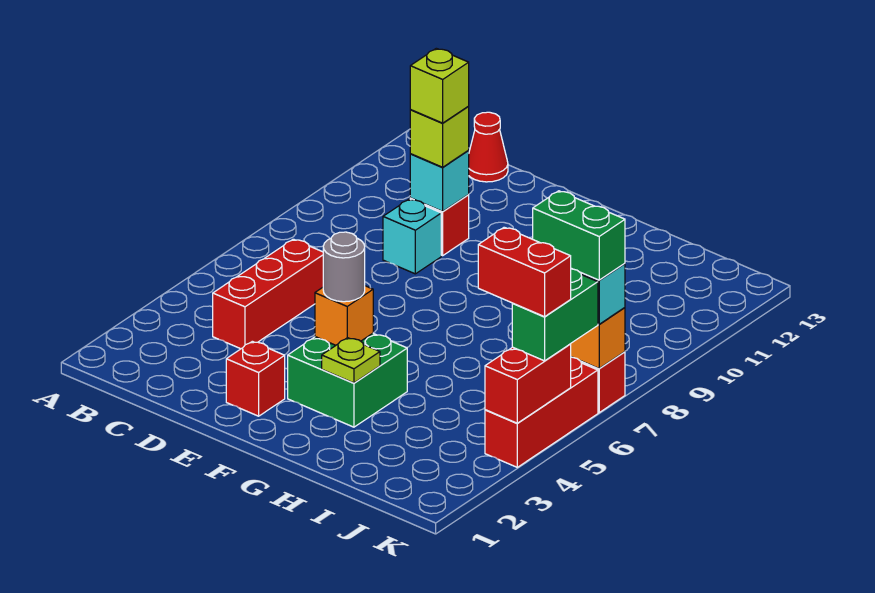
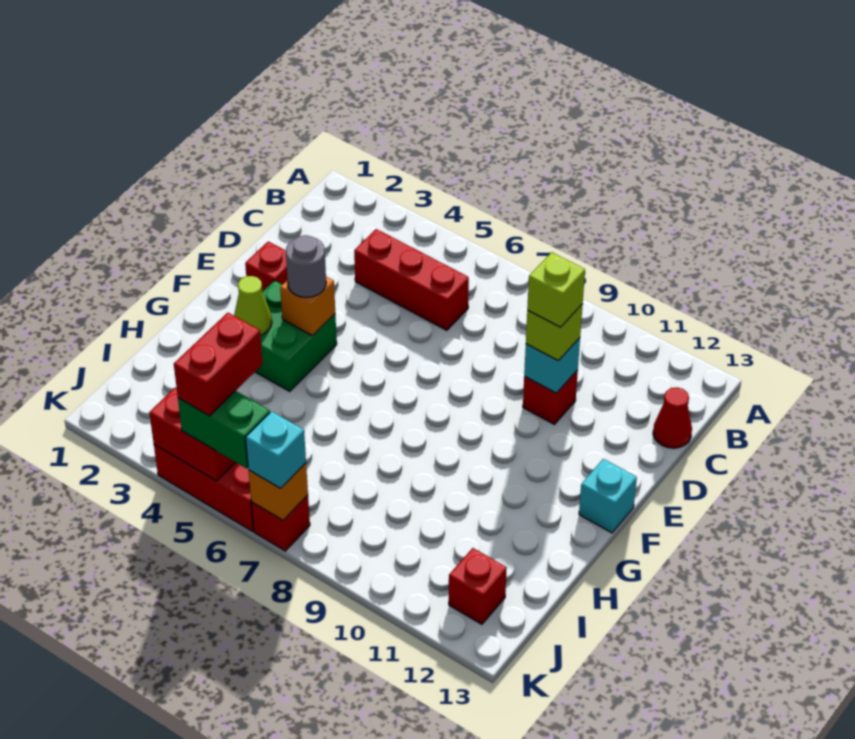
cyan brick D9 level 1 -> cyan brick F13 level 1
lime plate G3 level 2 -> lime cone G3 level 2
green brick J7:K7 level 4 -> none
none -> red brick J12 level 1

